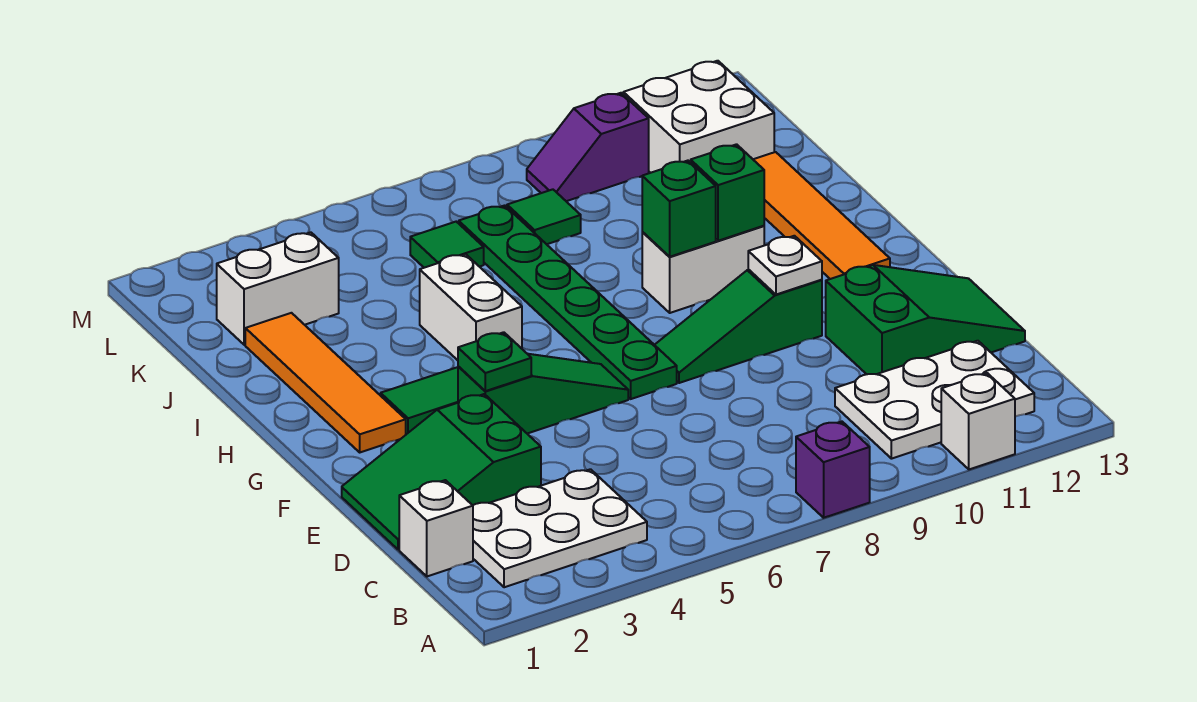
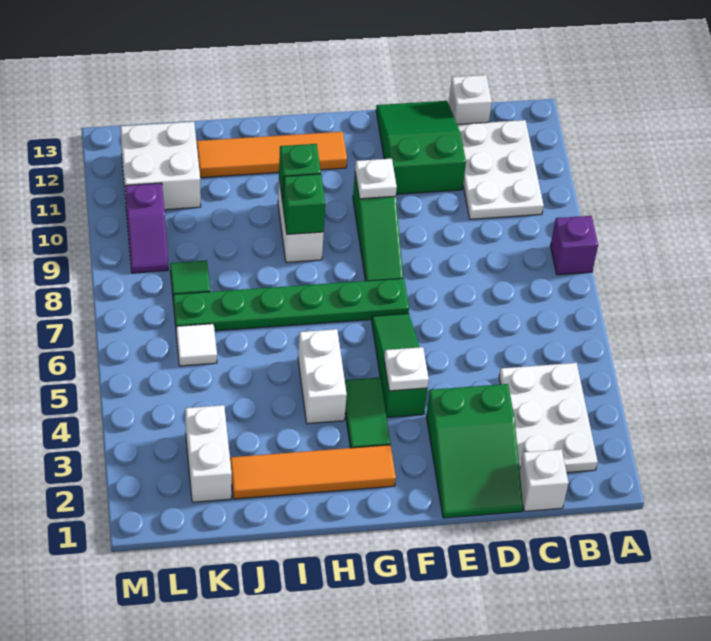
white brick A11 level 1 -> white brick C13 level 1
green plate F4 level 2 -> white plate F4 level 2
white brick H5:I5 level 1 -> white brick H4:H5 level 1
green tile K6 level 1 -> white tile K6 level 1

